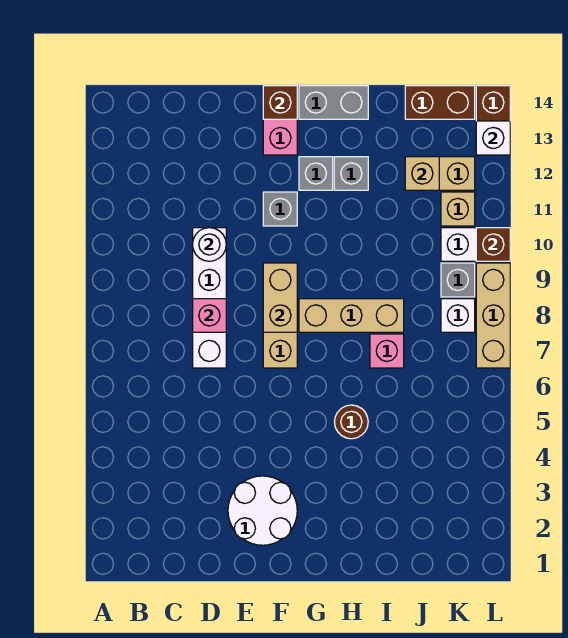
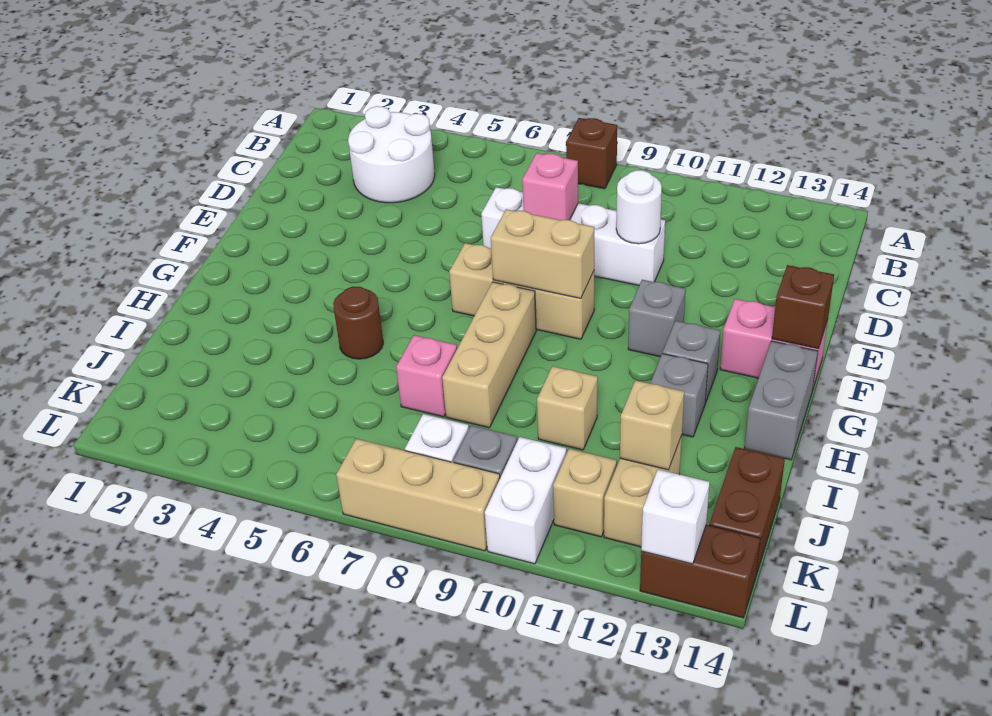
white round brick E2:F3 level 1 -> white round brick B3:C4 level 1
none -> tan brick I10 level 1
brown brick L10 level 2 -> brown brick A8 level 1

